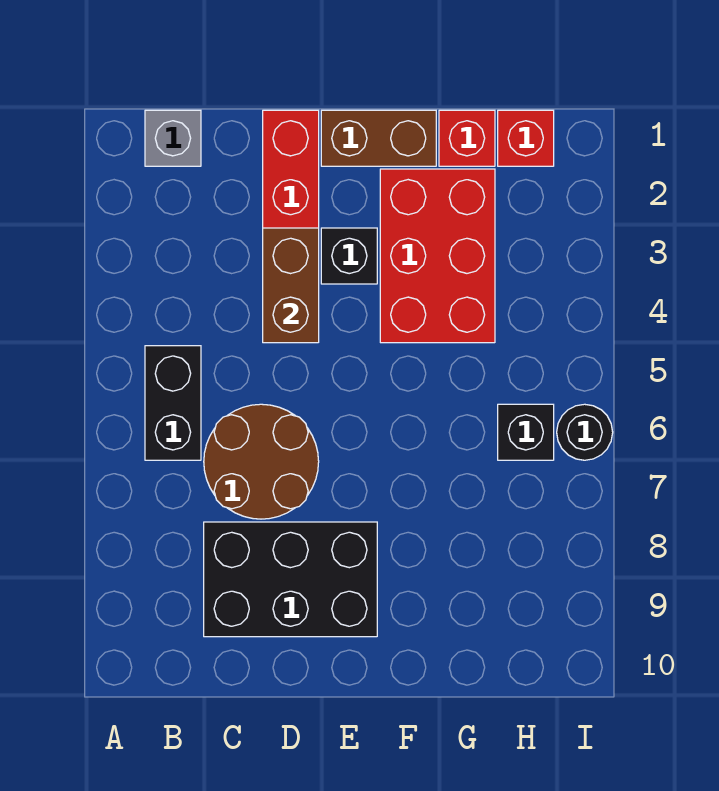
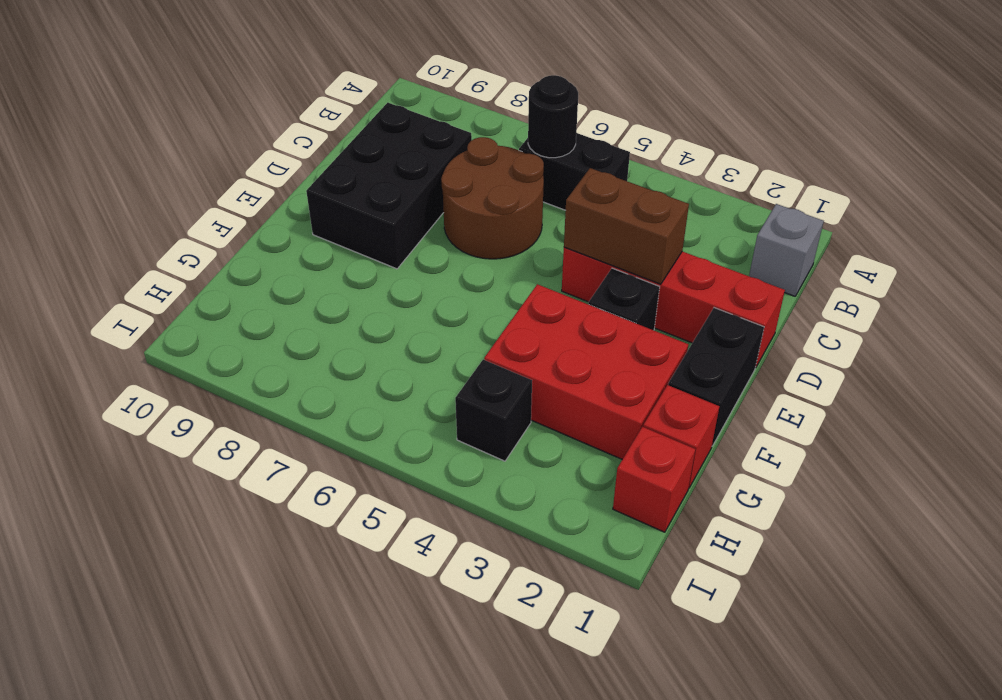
brown brick E1:F1 level 1 -> black brick E1:F1 level 1
black brick H6 level 1 -> black brick H4 level 1
black round brick I6 level 1 -> black round brick B6 level 2

